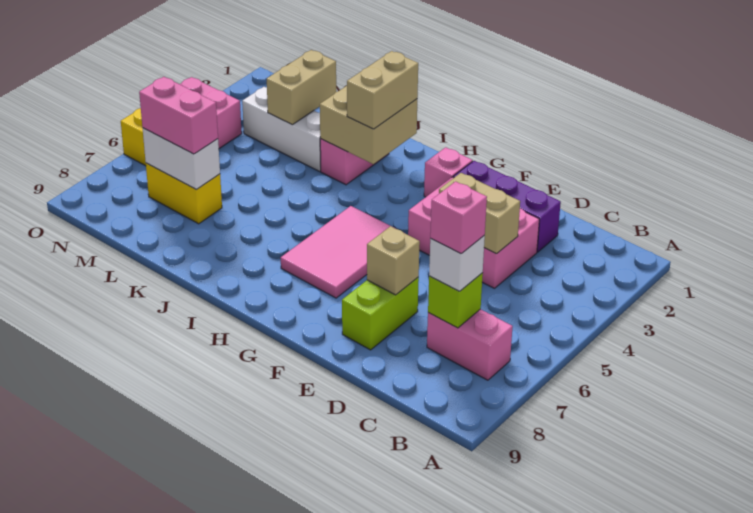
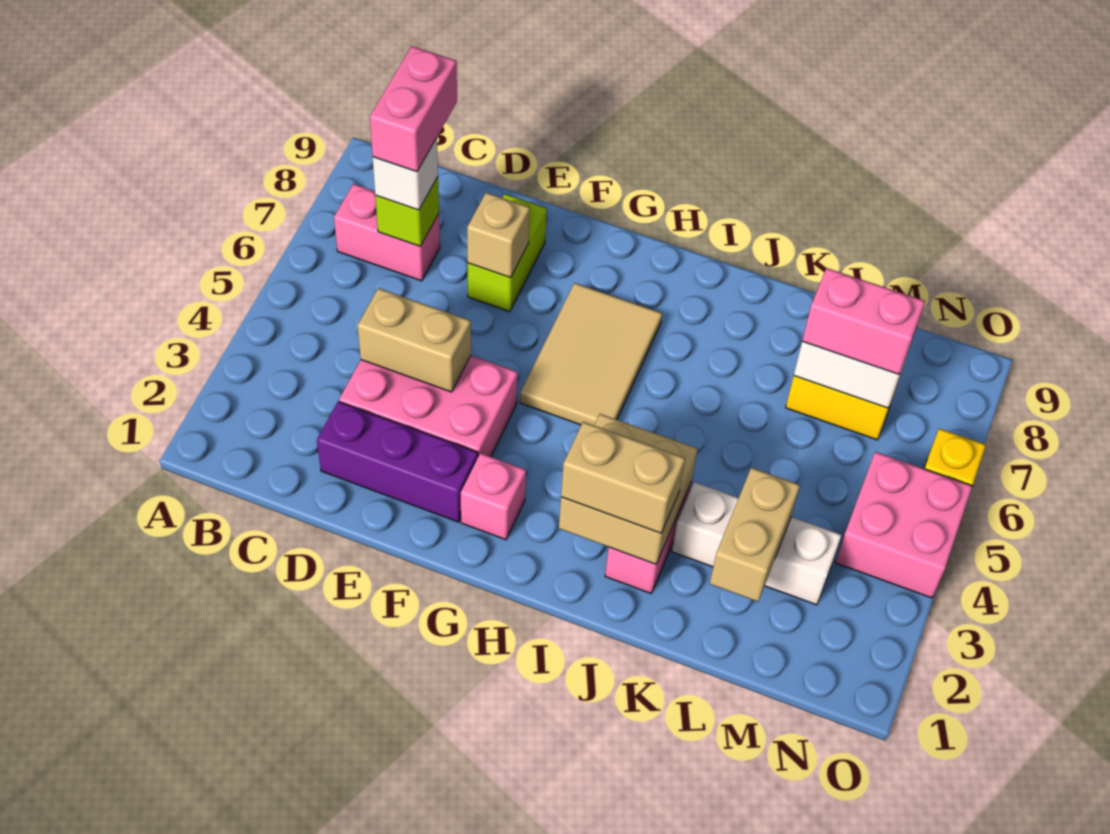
pink brick C7 level 4 -> pink brick C7:C8 level 4
pink tile G5:H7 level 1 -> tan tile G5:H7 level 1
tan brick I2:I3 level 3 -> tan brick I2:J2 level 3

